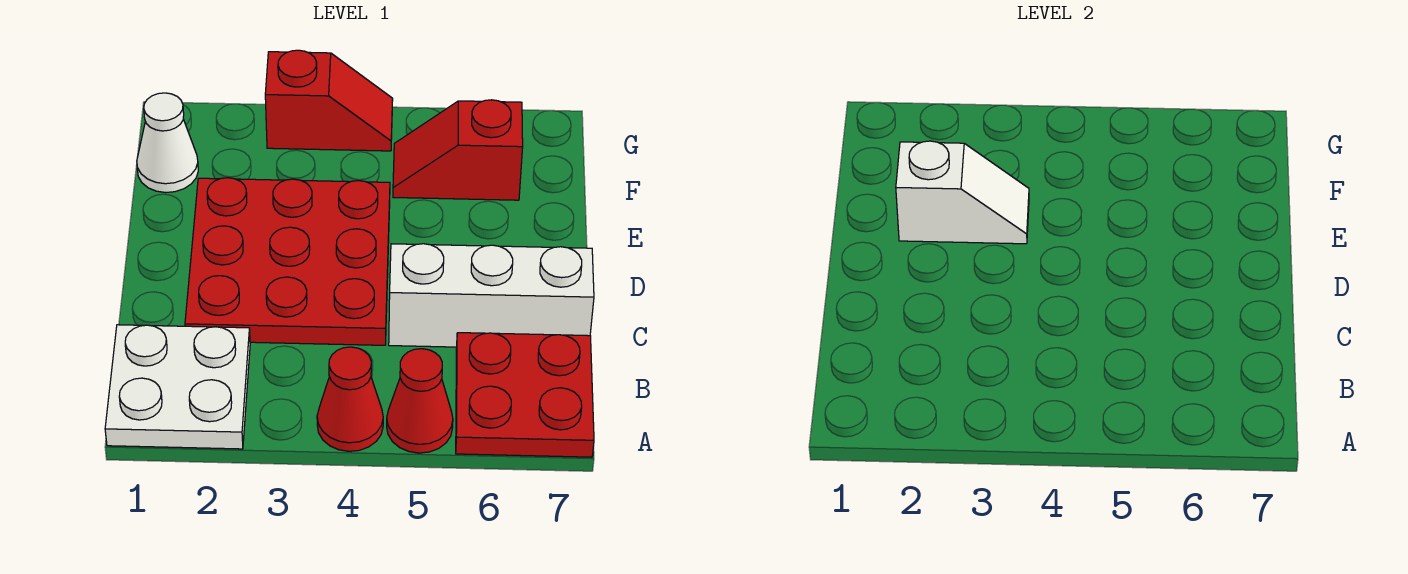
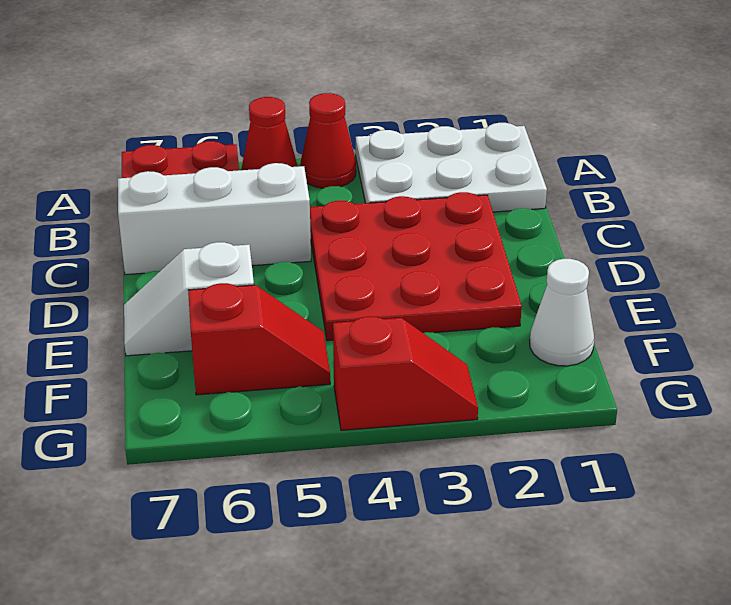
white plate A1:B2 level 1 -> white plate A1:B3 level 1
white slope E2:E3 level 2 top 2 -> white slope E6:E7 level 1 top 6
red slope G3:G4 level 1 top 3 -> red slope G3:G4 level 1 top 4

